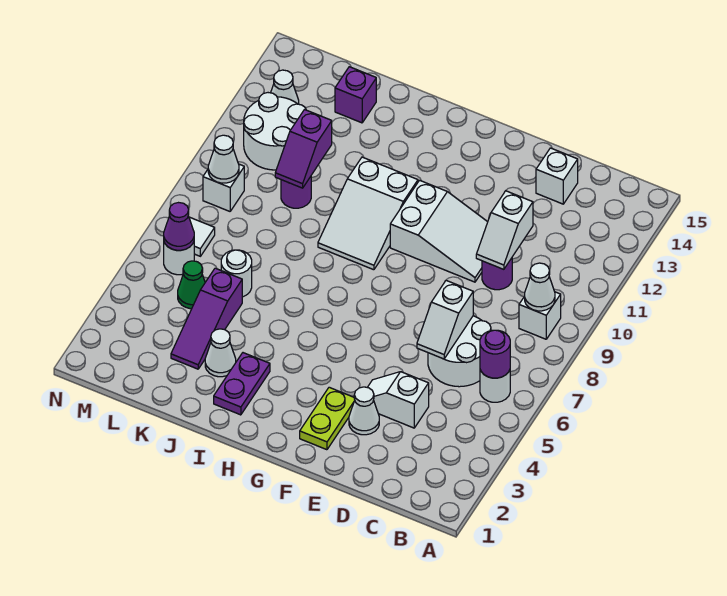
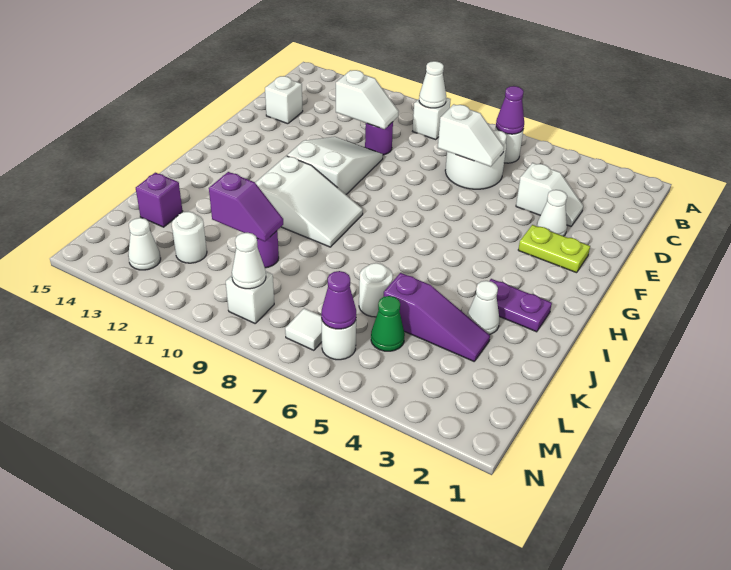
purple round brick B6 level 2 -> purple cone B6 level 2
white slope D4:E4 level 1 top D -> white slope D3:D4 level 1 top 4
white round brick L11:M12 level 1 -> white round brick L12 level 1

